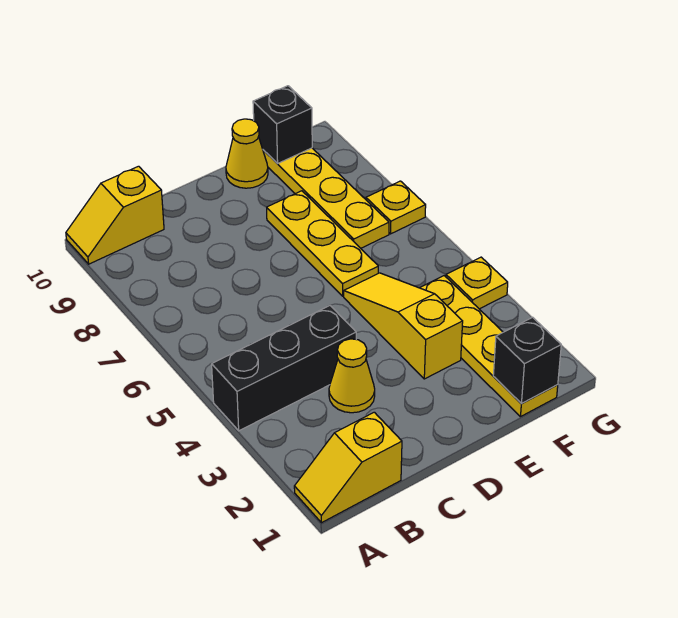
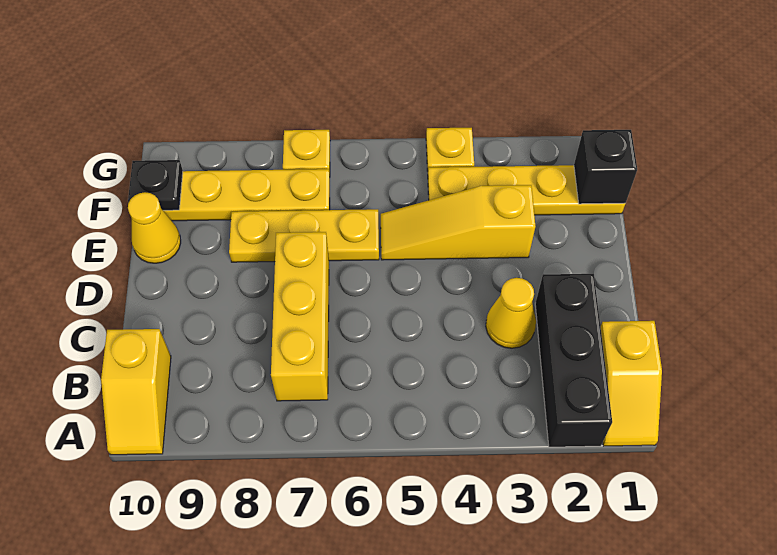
black brick A4:C4 level 1 -> black brick A2:C2 level 1
none -> yellow brick B7:D7 level 1
black brick F10 level 2 -> black plate F10 level 2

